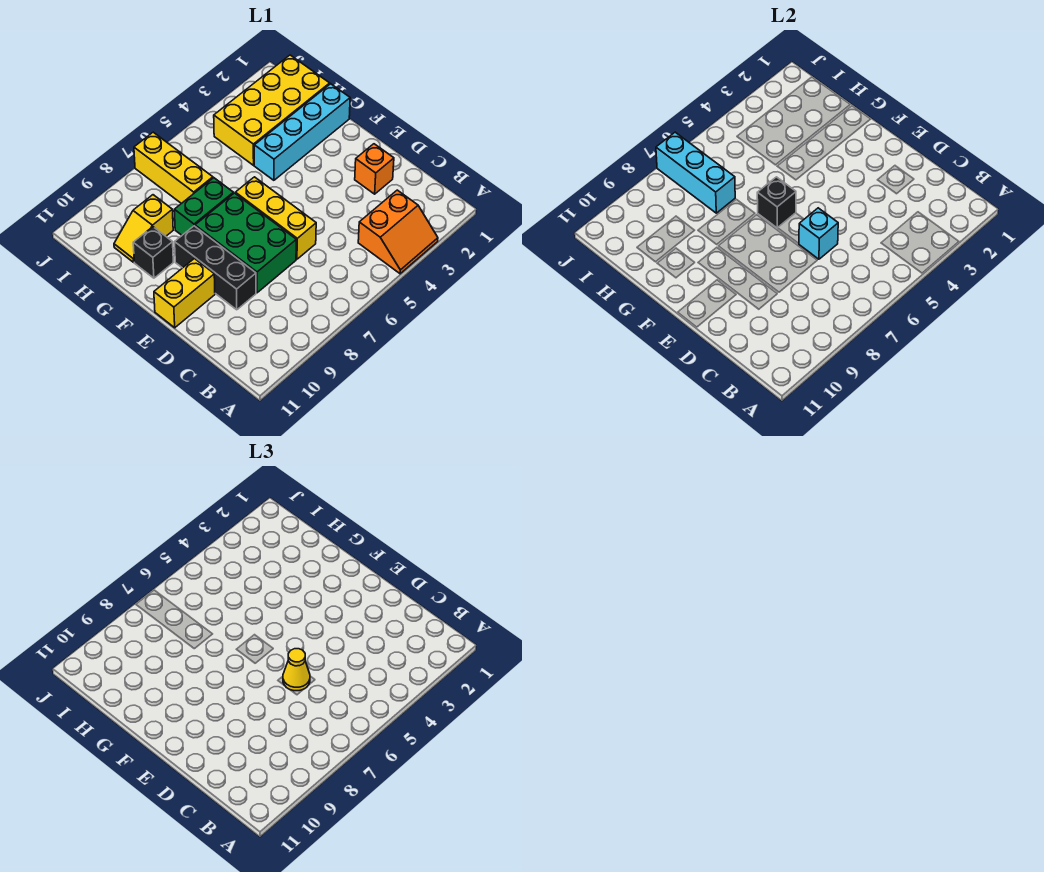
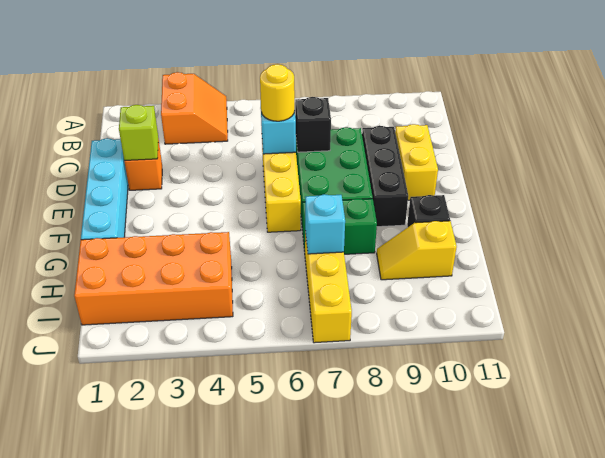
orange slope A3:B4 level 1 top B -> orange slope A3:B4 level 1 top 3
none -> lime brick D2 level 2
yellow cone D6 level 3 -> yellow round brick D6 level 3
yellow brick E10:E11 level 1 -> yellow brick D10:E10 level 1
black brick F6 level 2 -> black brick D7 level 2
cyan brick G1:G4 level 1 -> cyan brick D1:G1 level 1
yellow brick H1:I4 level 1 -> orange brick H1:I4 level 1
cyan brick H7:J7 level 2 -> cyan brick H7 level 2
yellow slope H9:H10 level 1 top 9 -> yellow slope H9:H10 level 1 top 10

